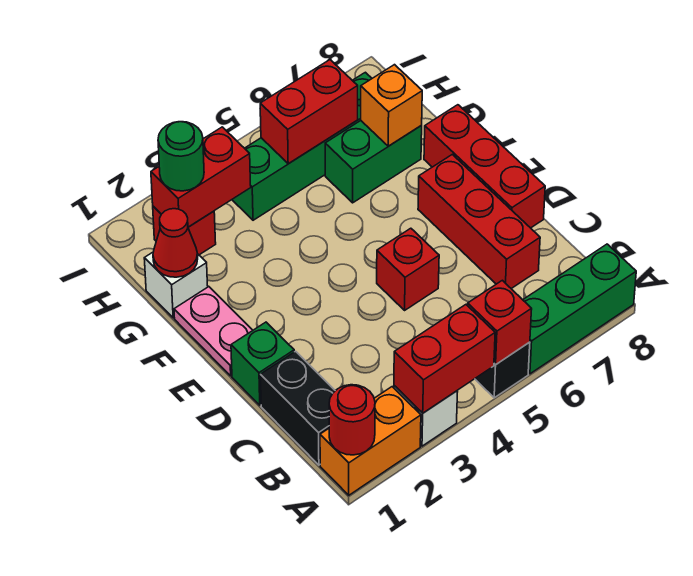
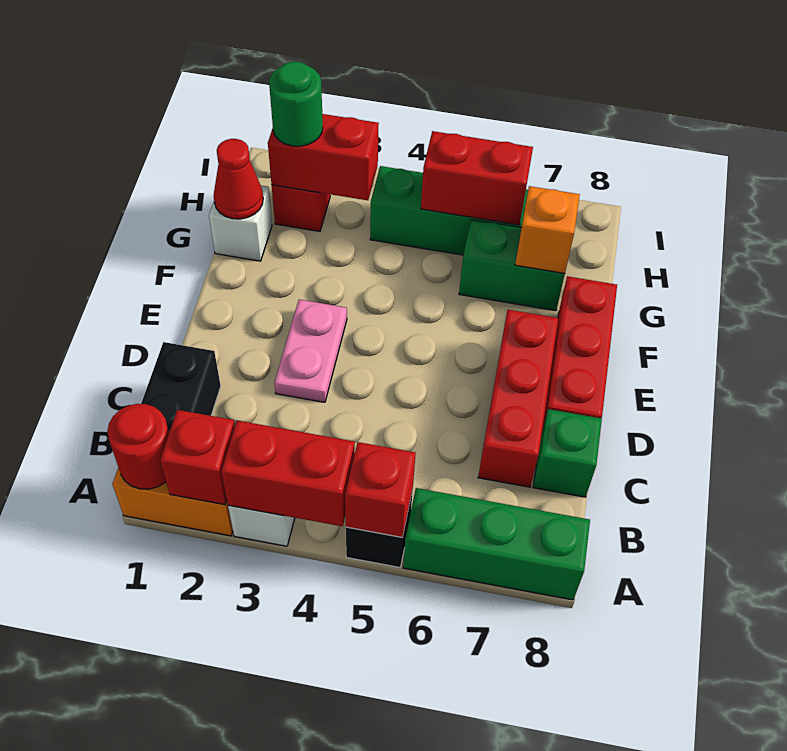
green brick D1 level 1 -> green brick C8 level 1
red brick D5 level 1 -> red brick A2 level 2
pink plate E1:F1 level 1 -> pink plate D3:E3 level 1

